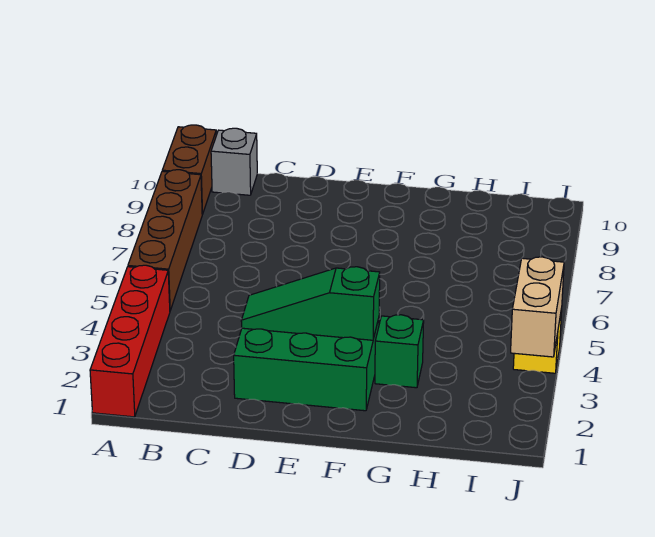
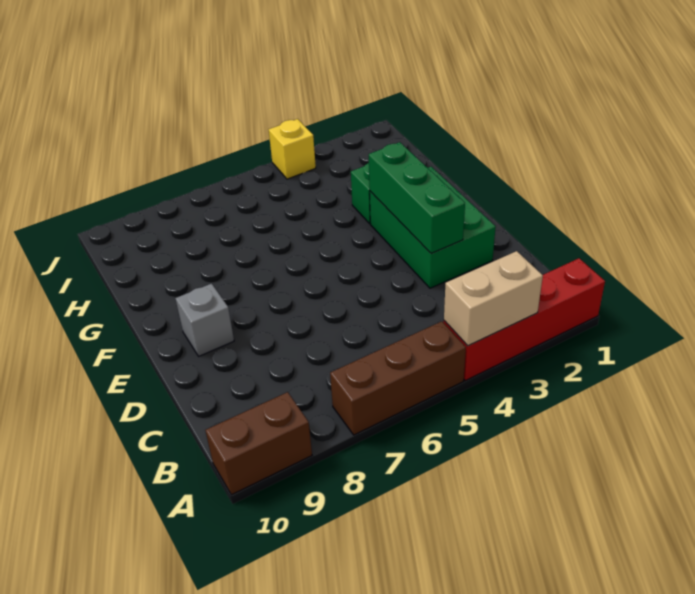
brown brick A5:A8 level 1 -> brown brick A5:A7 level 1
grey brick B10 level 1 -> grey brick E9 level 1
green slope D3:F3 level 2 top F -> green brick D3:F3 level 2
tan brick J3:J4 level 2 -> tan brick A3:A4 level 2

